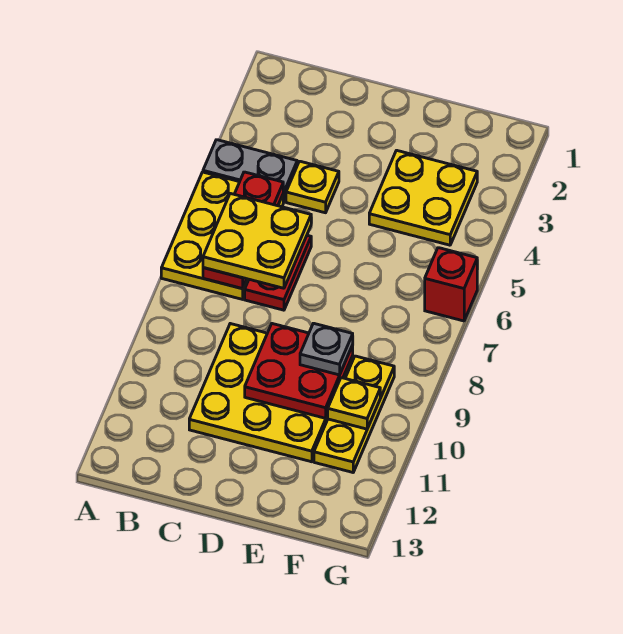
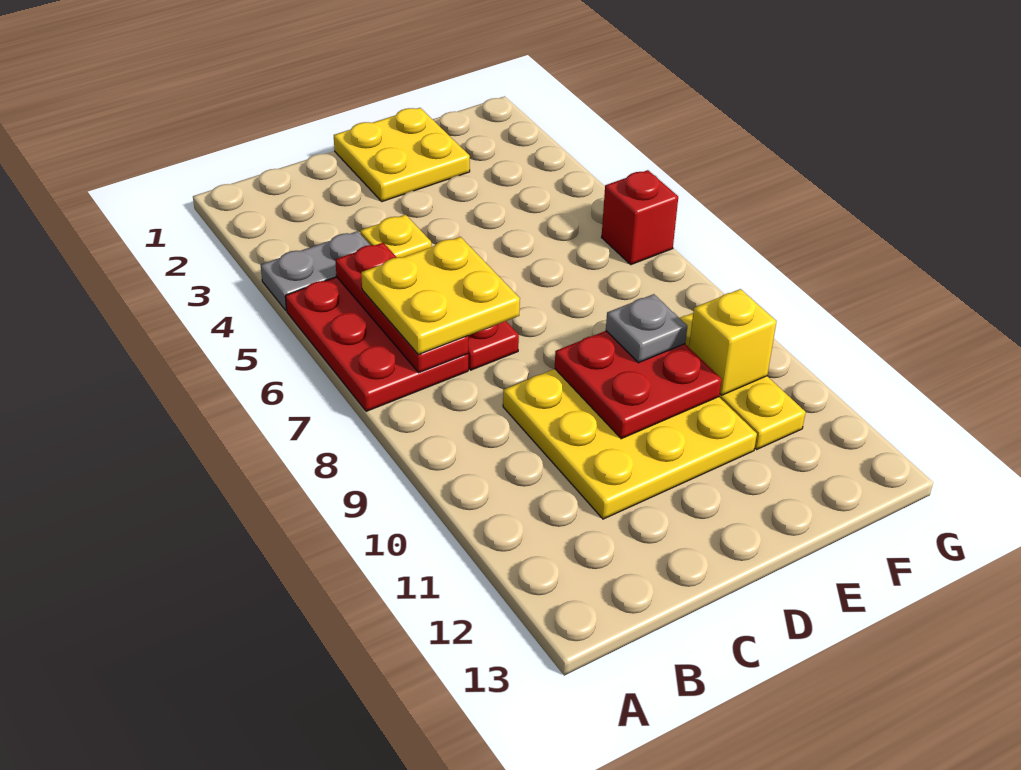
yellow plate A5:B7 level 1 -> red plate A5:B7 level 1
yellow plate E3:F4 level 1 -> yellow plate D1:E2 level 1
yellow plate F10 level 2 -> yellow brick F10 level 2

